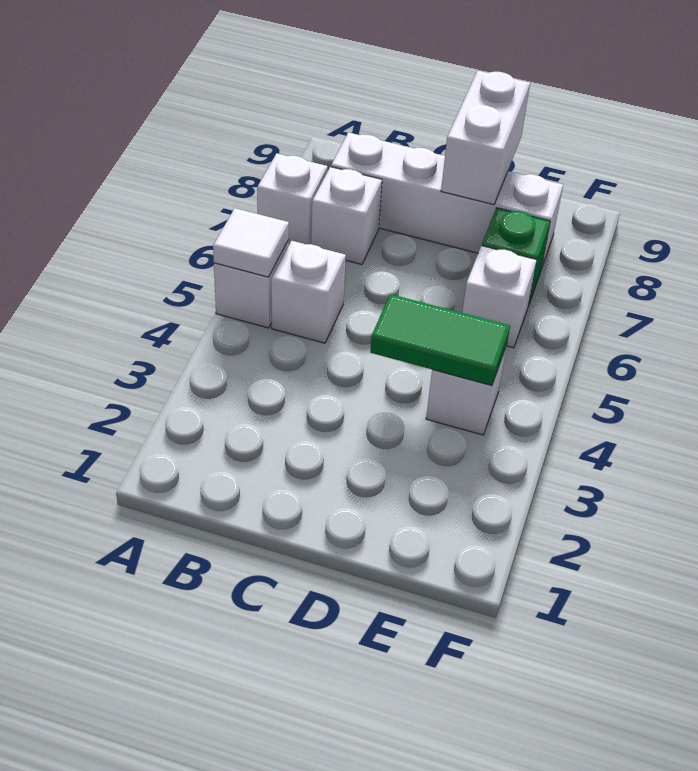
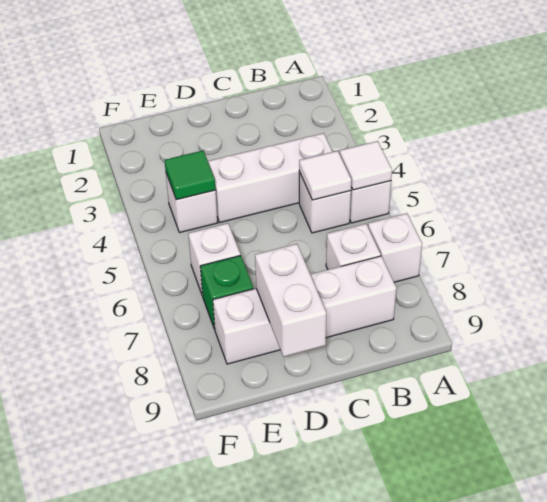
none -> white brick B4:D4 level 1
none -> white tile B5 level 2
green tile D4:E4 level 2 -> green tile E4 level 2

